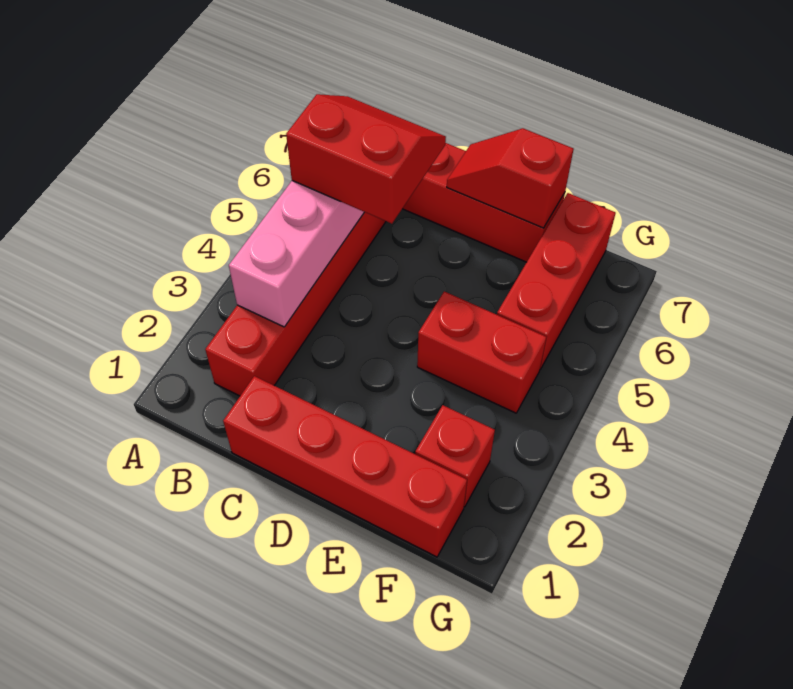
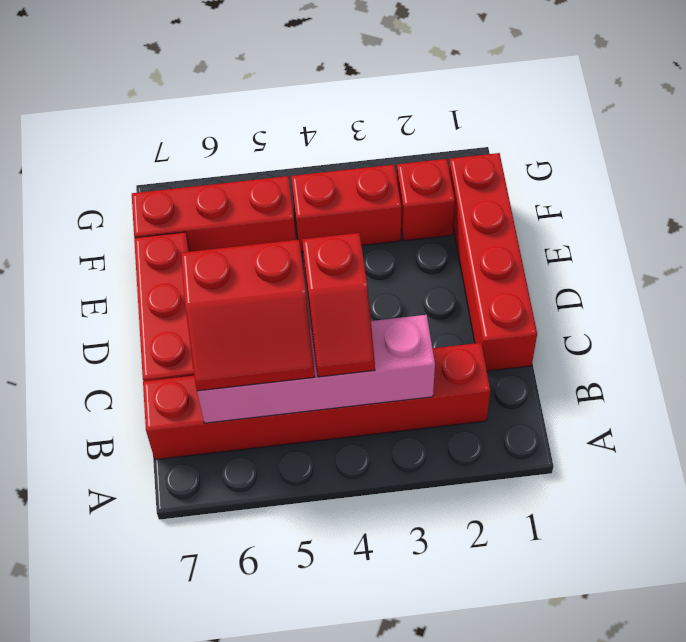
red slope B5:C6 level 3 top 5 -> red slope B5:C6 level 3 top C
red slope D7:E7 level 2 top E -> red slope B4:C4 level 3 top C
red brick E4:F4 level 1 -> red brick F3:F4 level 1

